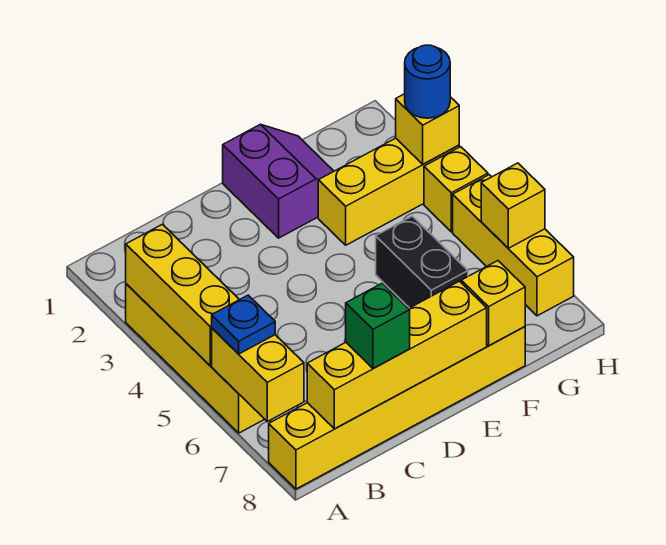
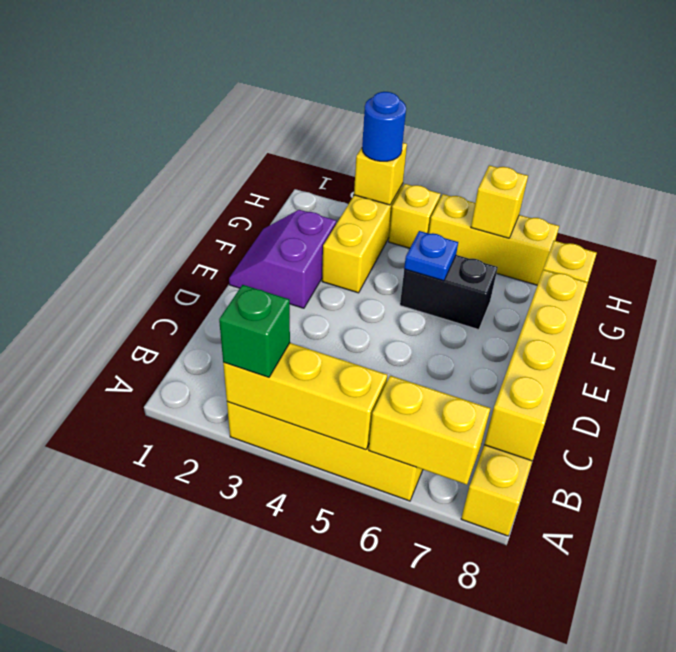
blue plate A6 level 3 -> blue plate F5 level 2
green brick C8 level 3 -> green brick A3 level 3
purple slope E1:F2 level 1 top E -> purple slope E1:F2 level 1 top 2

